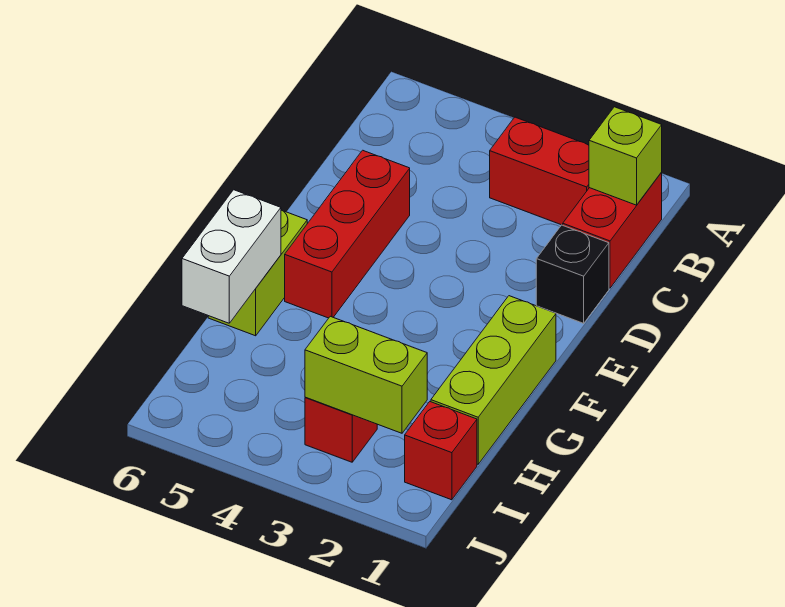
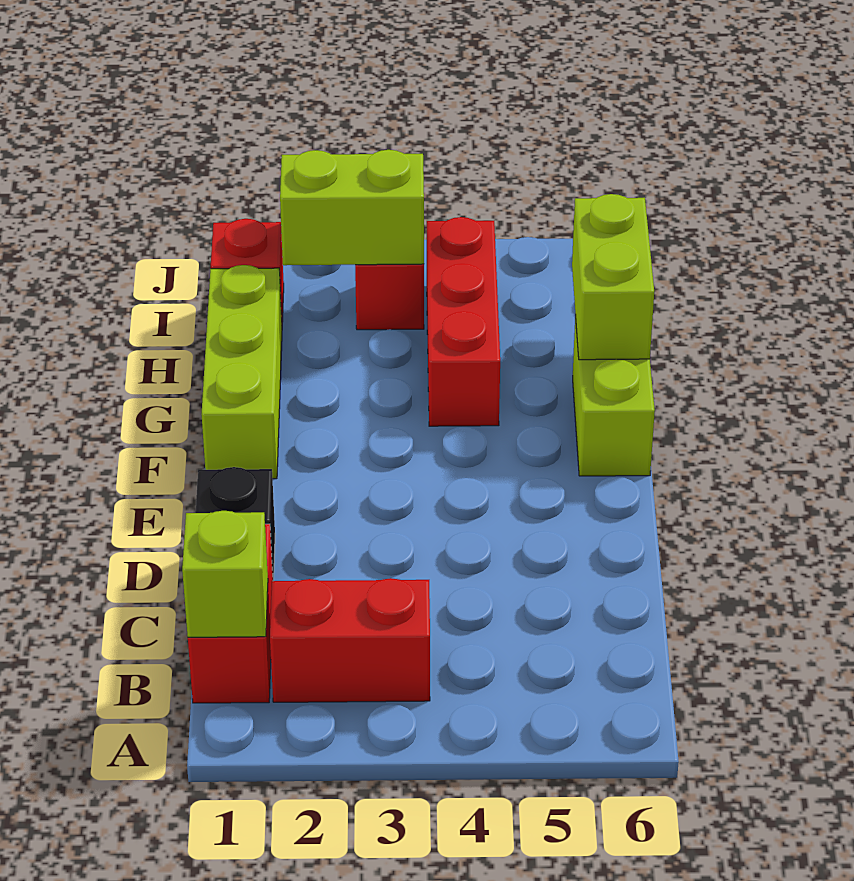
red brick D5:F5 level 1 -> red brick G4:I4 level 1
white brick G6:H6 level 2 -> lime brick G6:H6 level 2

